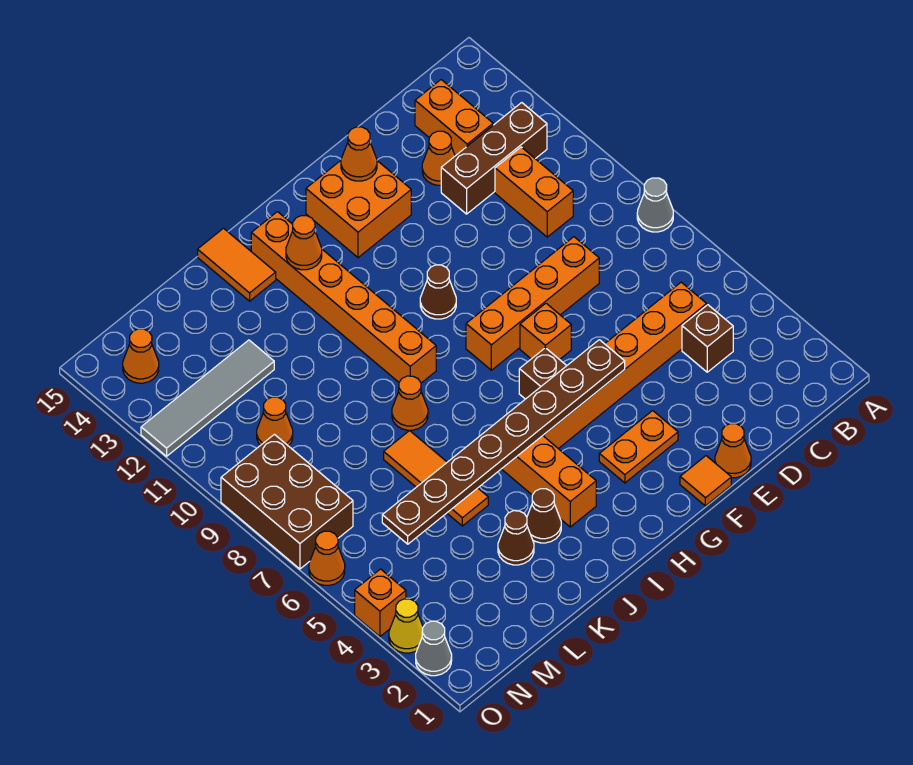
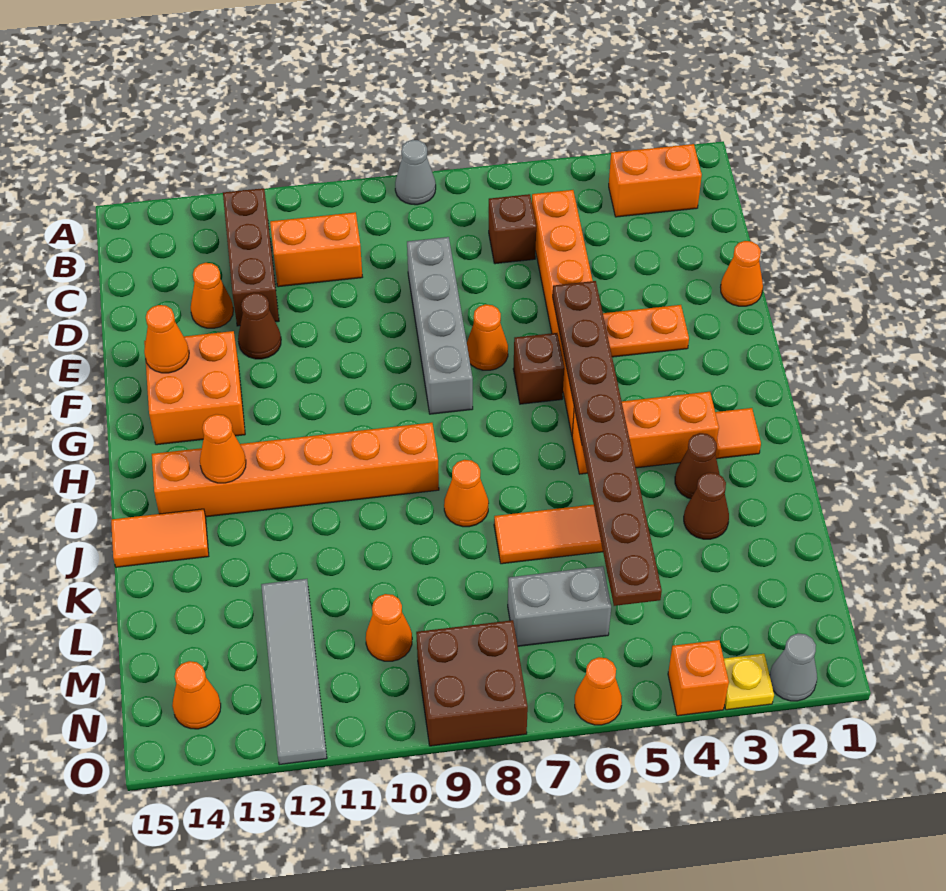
brown brick C4 level 1 -> brown brick C6 level 1
orange brick C13:C14 level 1 -> orange brick B2:B3 level 1
orange brick D8:G8 level 1 -> grey brick D8:G8 level 1
orange tile F1 level 1 -> orange tile I2 level 1
orange plate F3:G3 level 1 -> orange plate F3:F4 level 1
orange brick F7 level 1 -> orange cone F7 level 1
brown cone G10 level 1 -> brown cone E12 level 1
none -> grey brick M6:M7 level 1
brown brick N7:O9 level 1 -> brown brick N8:O9 level 1
yellow cone O3 level 1 -> yellow plate O3 level 1

